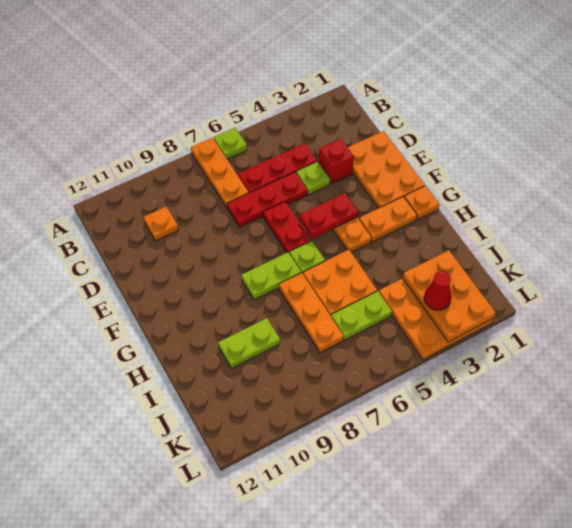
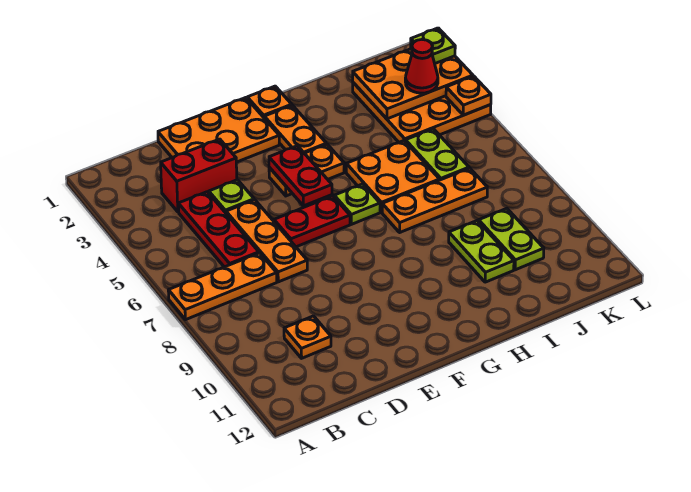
lime plate A6 level 1 -> lime plate L2 level 3
red brick D3 level 1 -> red brick C3:D3 level 1
red plate D5:D7 level 1 -> orange plate D5:D7 level 1
lime plate G7:G8 level 1 -> lime plate J9:J10 level 1
none -> orange plate L4 level 2

